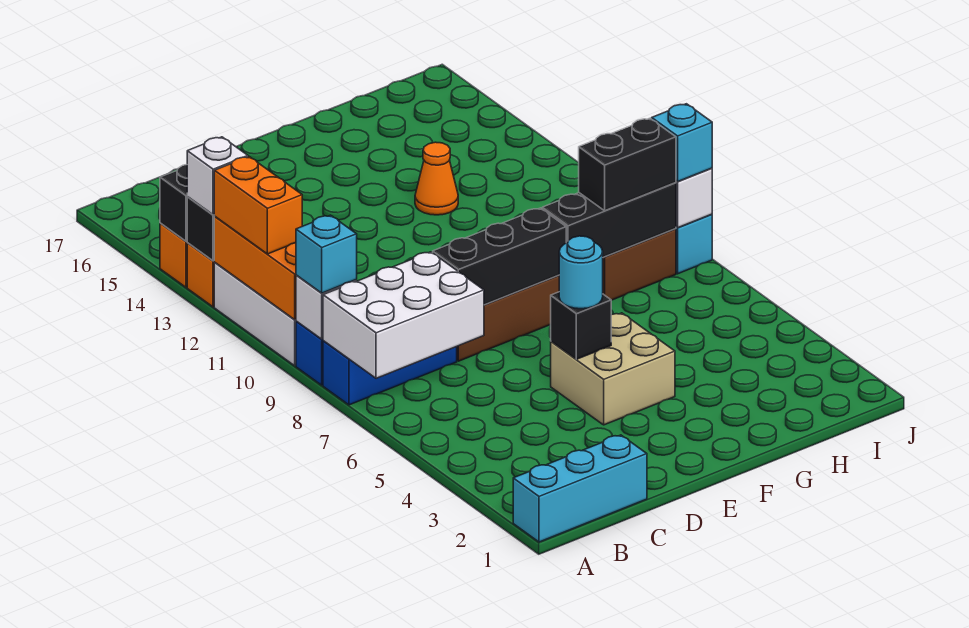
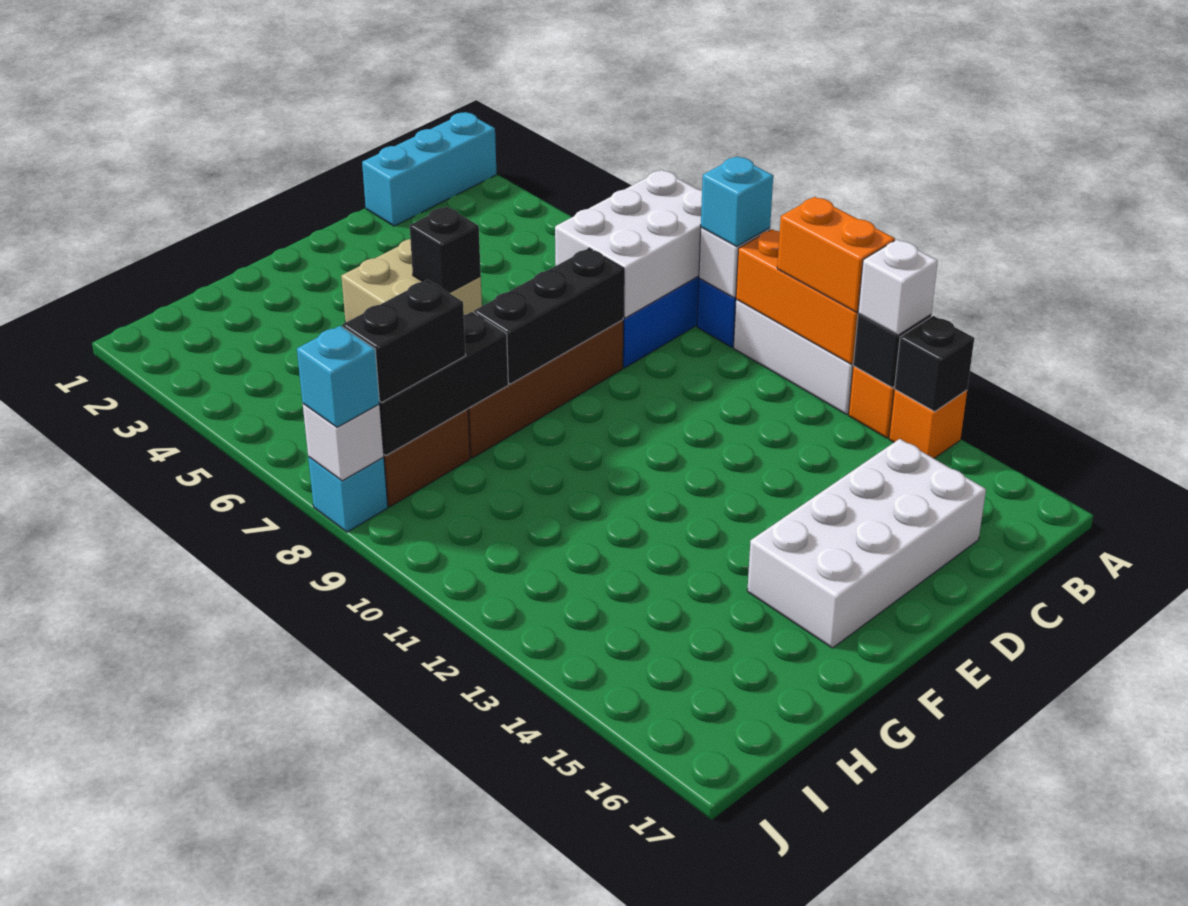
none -> white brick C15:F16 level 1
cyan round brick E5 level 3 -> none
orange cone G13 level 1 -> none

